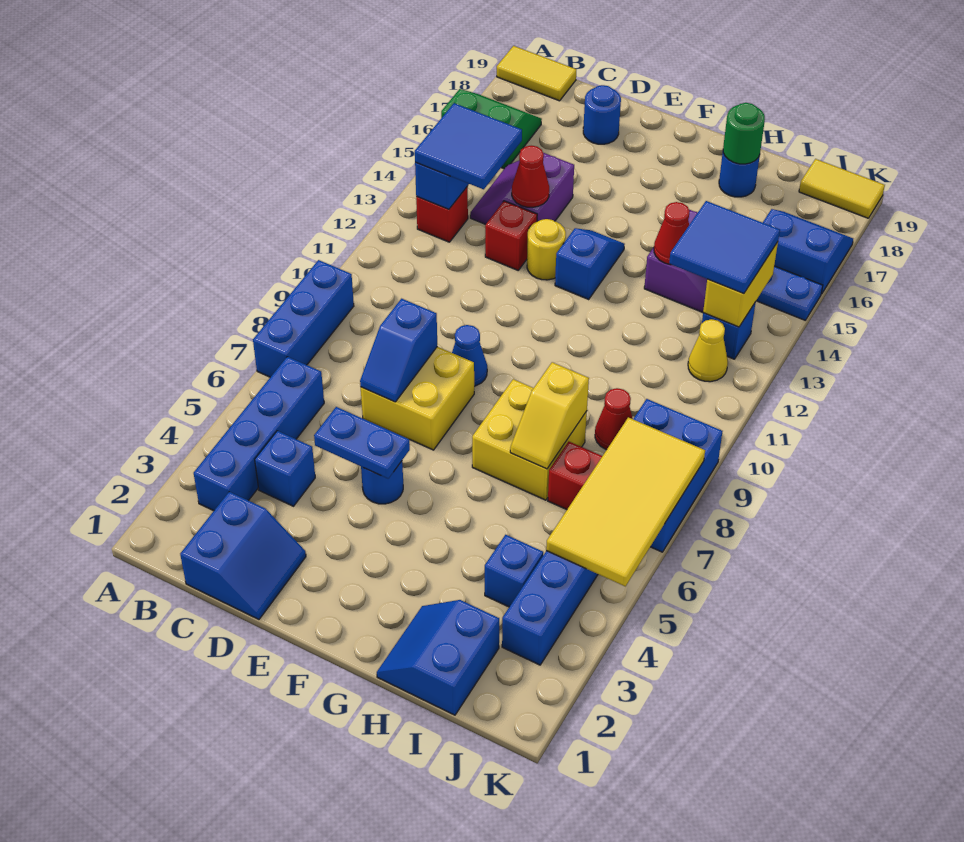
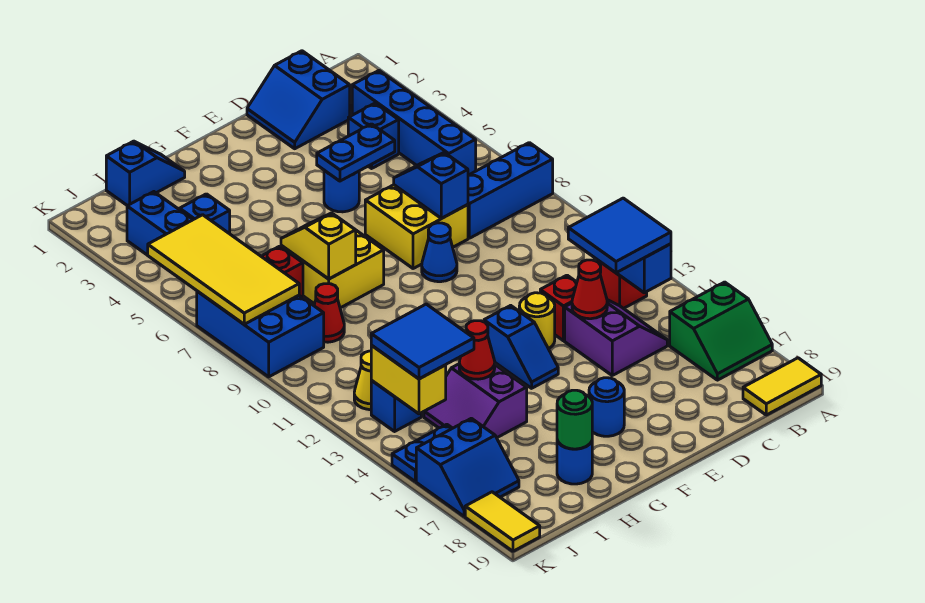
blue brick A7:A9 level 1 -> blue brick A8:C8 level 1
blue round brick D18 level 1 -> blue round brick F17 level 1
blue slope H1:I2 level 1 top I -> blue slope H1:I1 level 1 top I
yellow tile J19:K19 level 1 -> yellow tile K18:K19 level 1

